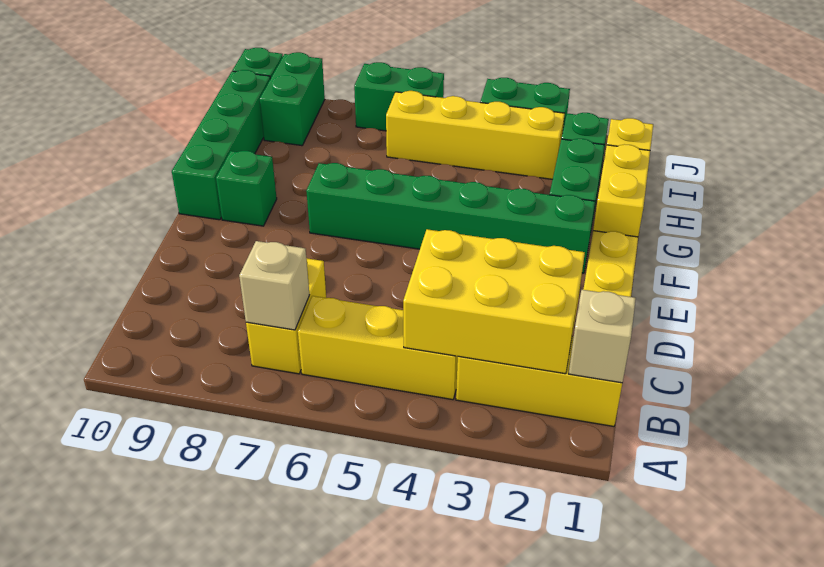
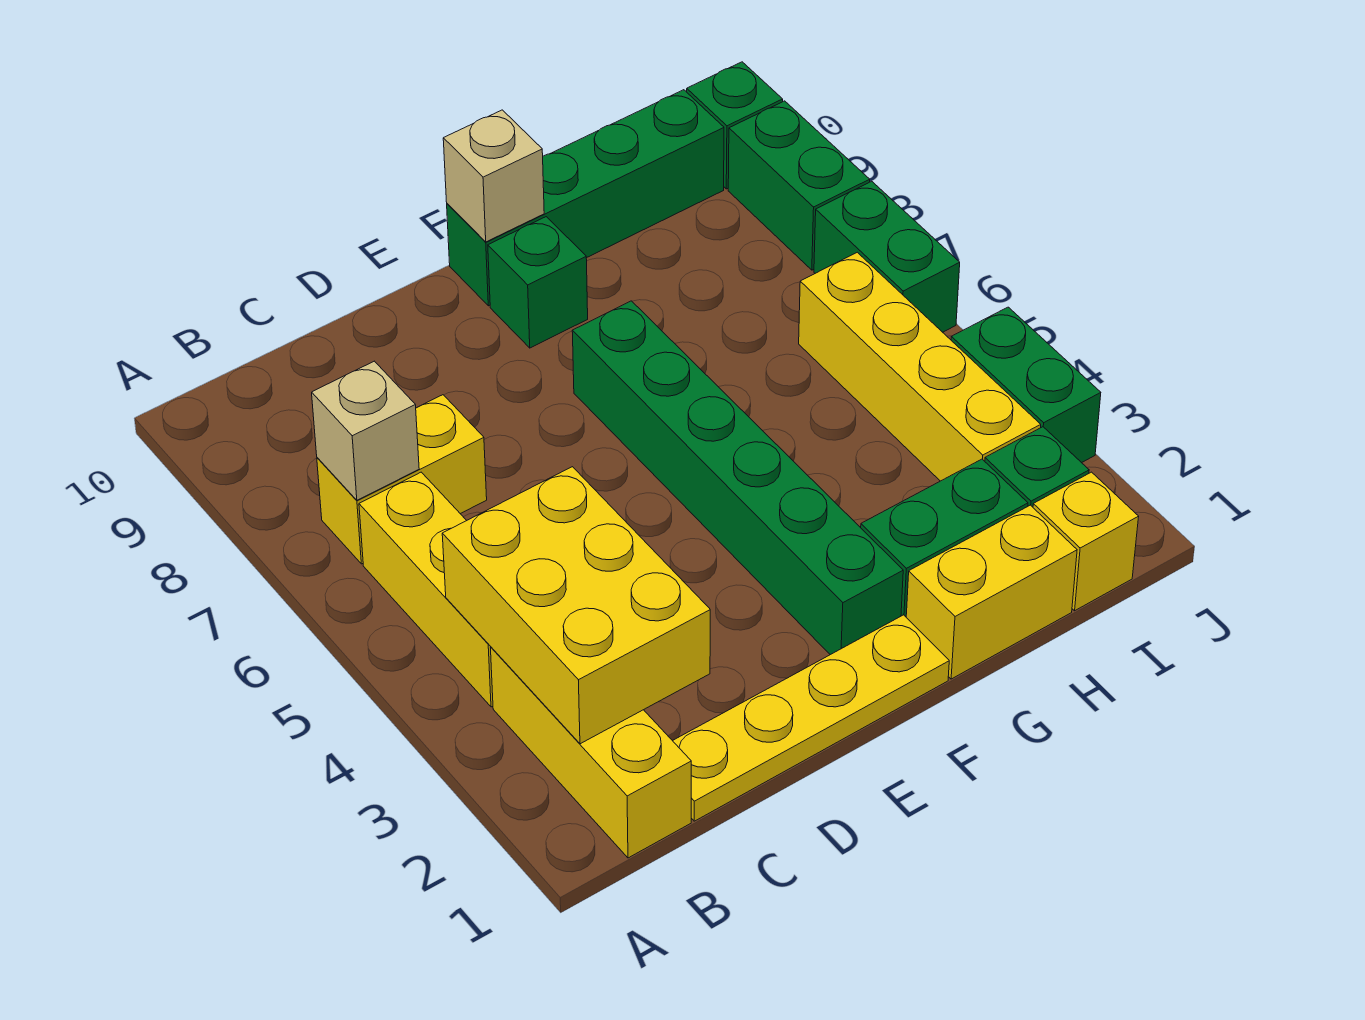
tan brick B1 level 2 -> tan brick F10 level 2
green brick I9:J9 level 1 -> green brick J8:J9 level 1

